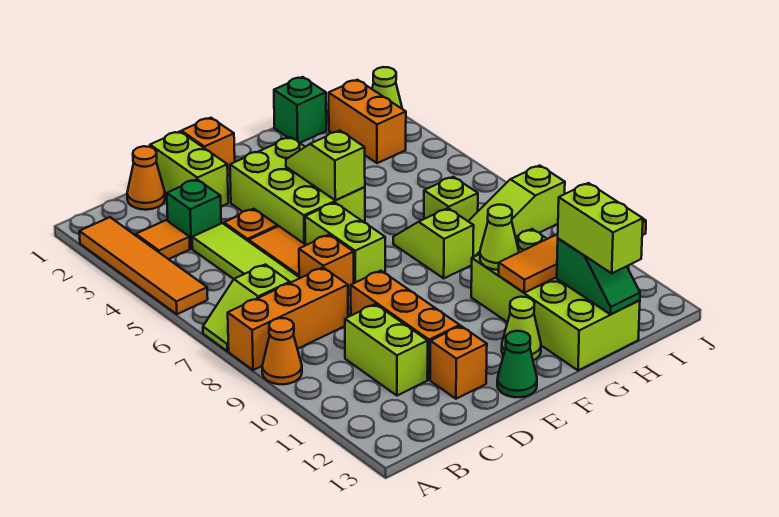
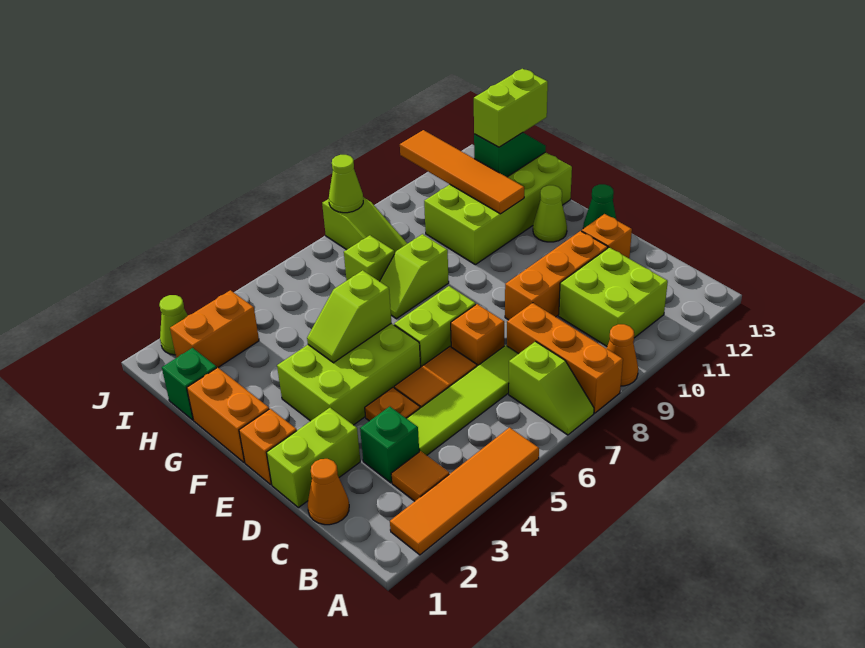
lime brick C10:C11 level 1 -> lime brick B10:C11 level 1
none -> orange brick F1:G1 level 1
lime cone G10 level 2 -> lime cone J8 level 2

